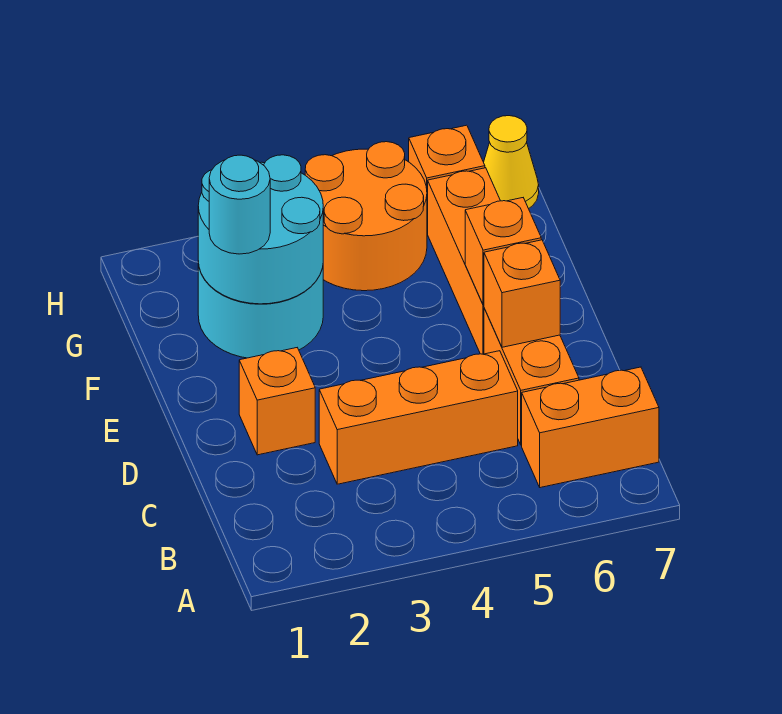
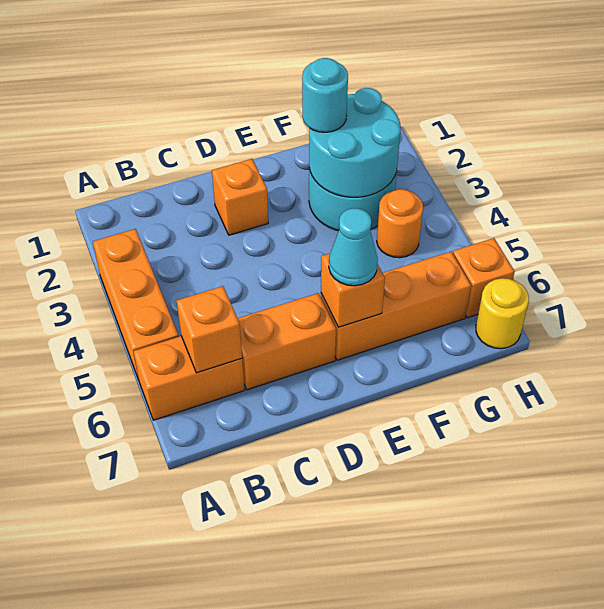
orange brick B6:B7 level 1 -> orange brick A6:B6 level 1
orange brick C3:C5 level 1 -> orange brick A3:A5 level 1
orange brick D6 level 2 -> orange brick B6 level 2
none -> cyan cone E6 level 3
orange round brick G4:H5 level 1 -> orange round brick G4 level 1
yellow cone H7 level 1 -> yellow round brick H7 level 1

